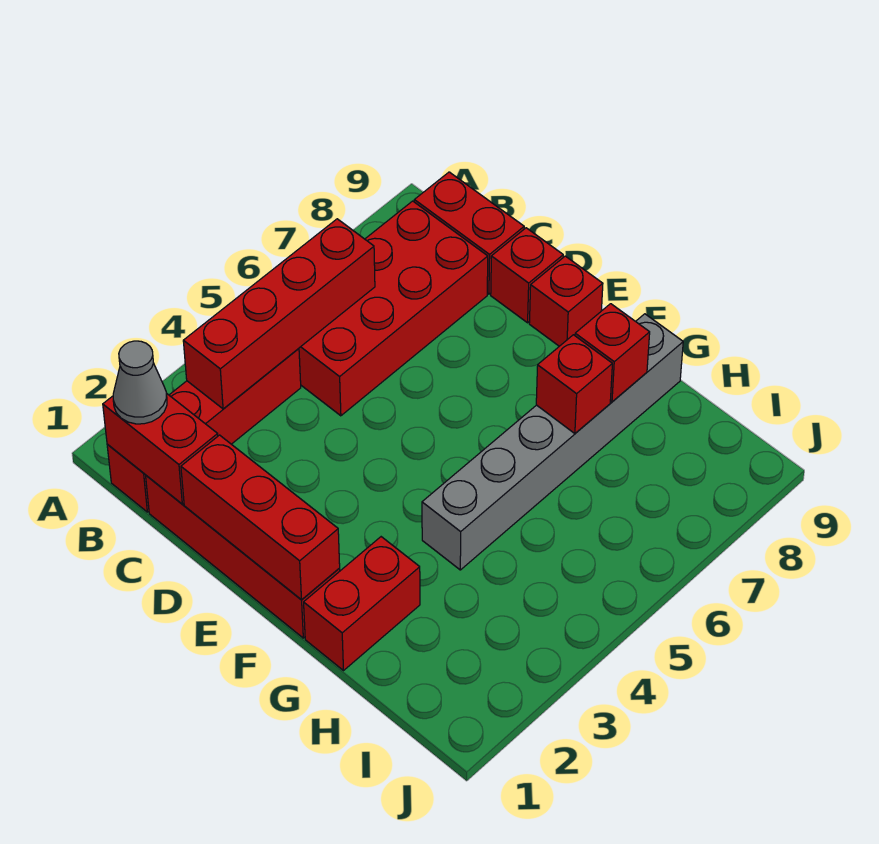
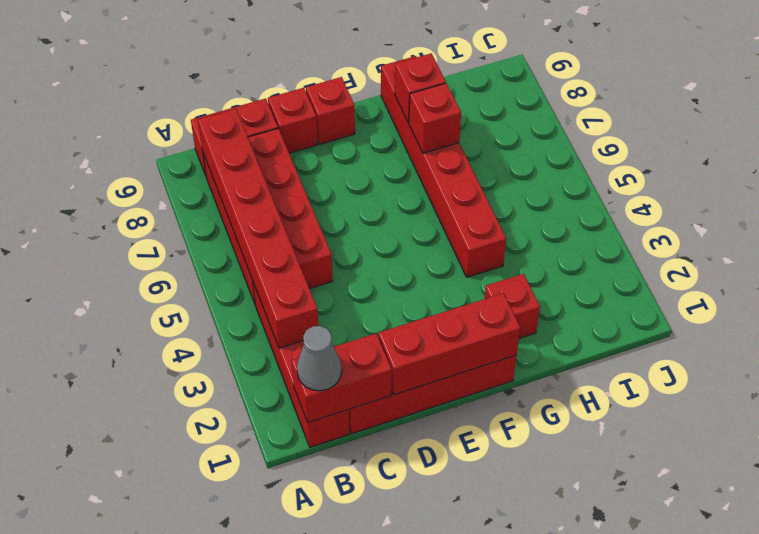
red brick B3:B6 level 2 -> red brick B3:B8 level 2
red brick G1:G2 level 1 -> red brick G2 level 1
grey brick G4:G9 level 1 -> red brick G4:G9 level 1

